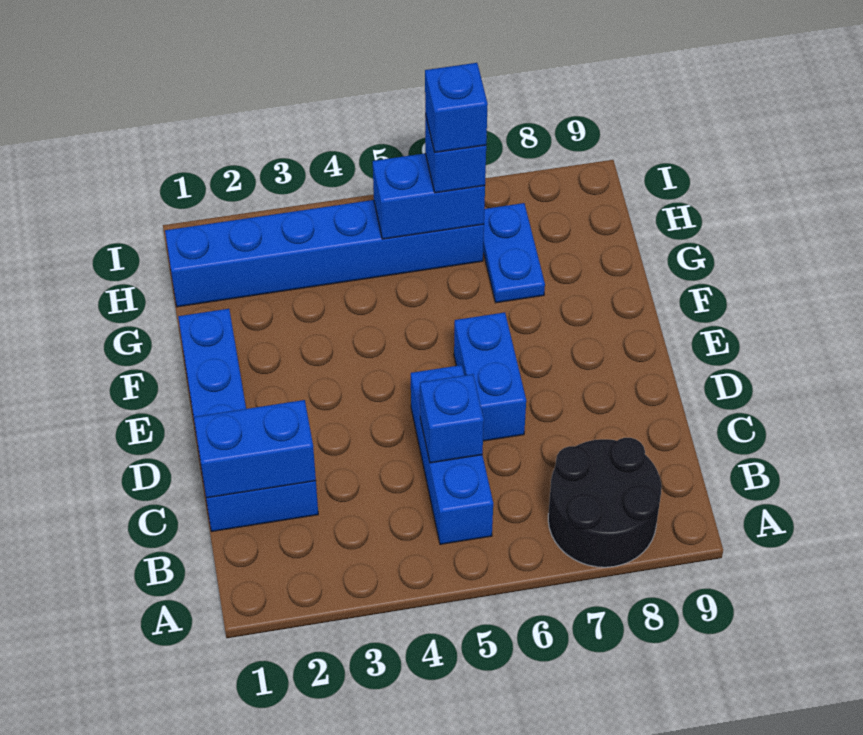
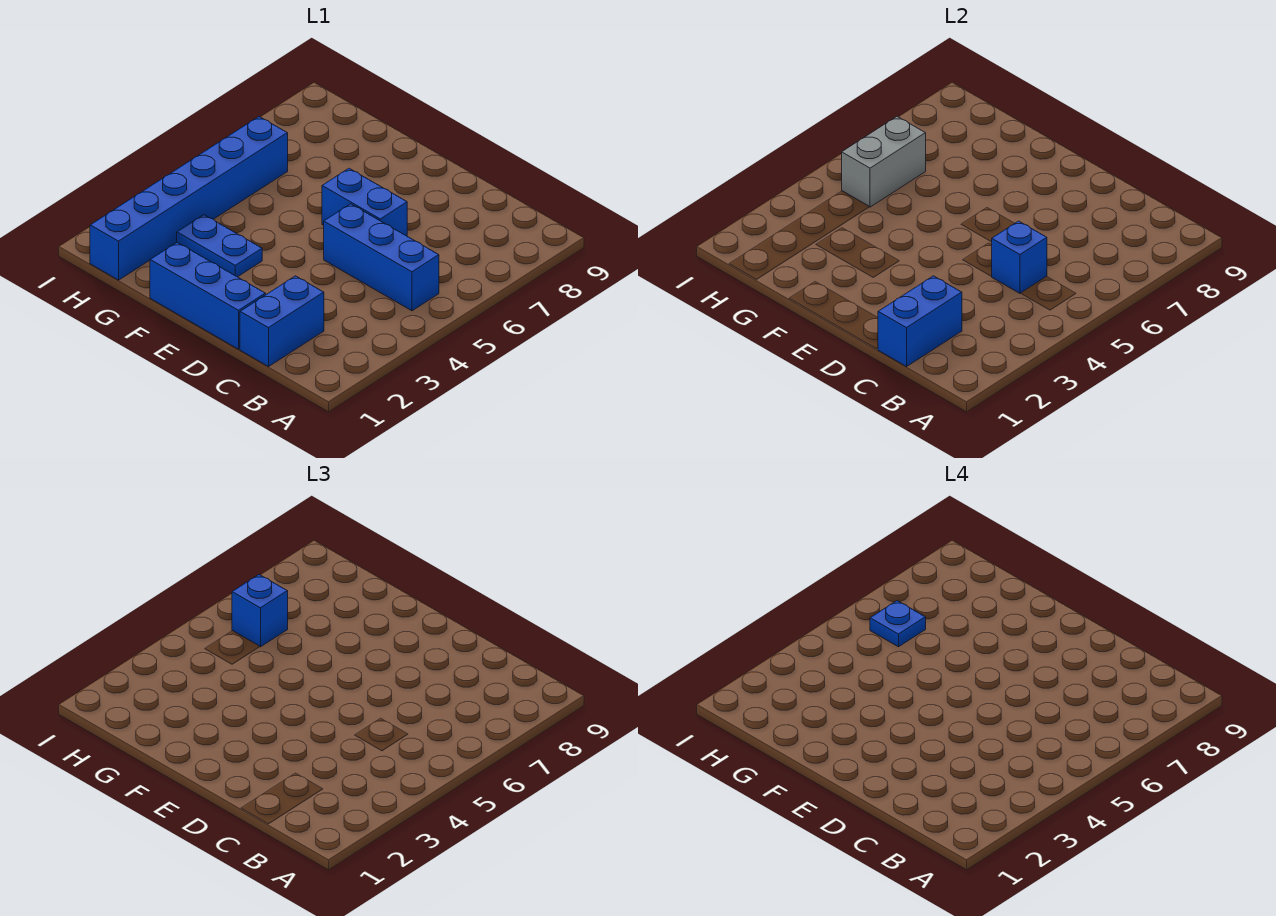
black round brick A7:B8 level 1 -> none
blue plate G7:H7 level 1 -> blue plate F3:G3 level 1
blue brick H5:H6 level 2 -> grey brick H5:H6 level 2
blue brick H6 level 4 -> blue plate H6 level 4

